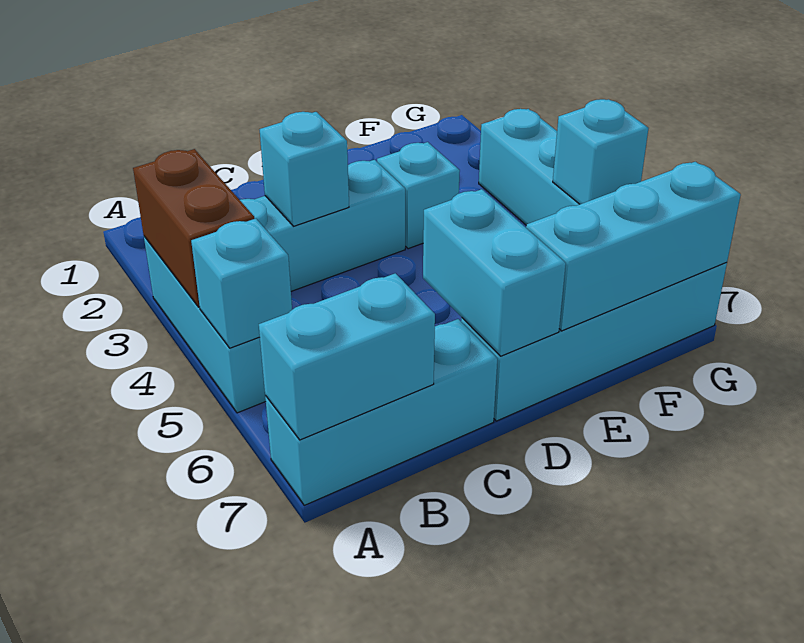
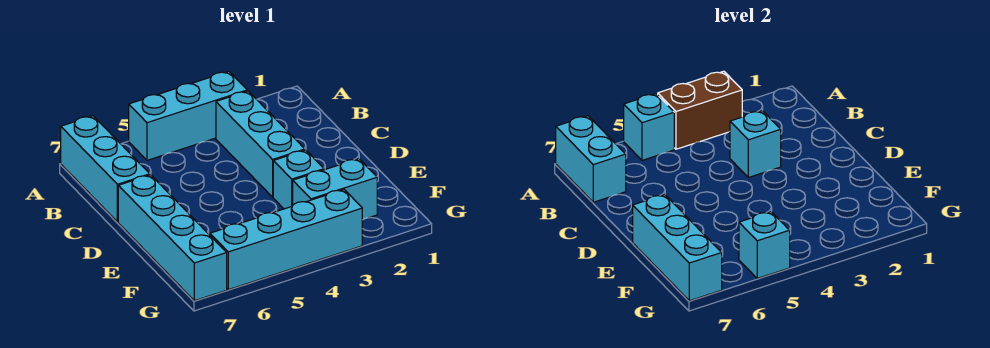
cyan brick D6:D7 level 2 -> cyan brick F2:F3 level 1

